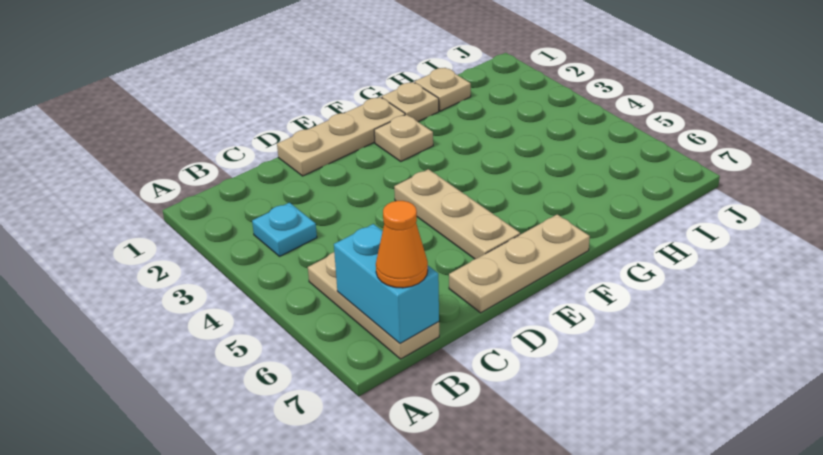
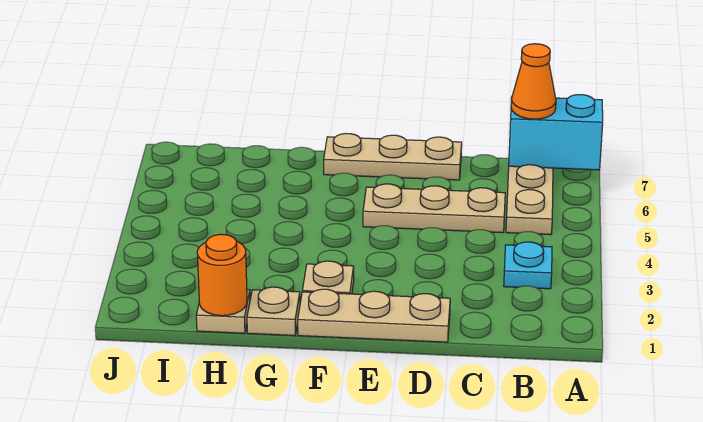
cyan brick B6:B7 level 2 -> cyan brick A7:B7 level 2
tan plate E4:E6 level 1 -> tan plate C5:E5 level 1
none -> orange round brick H1 level 2

